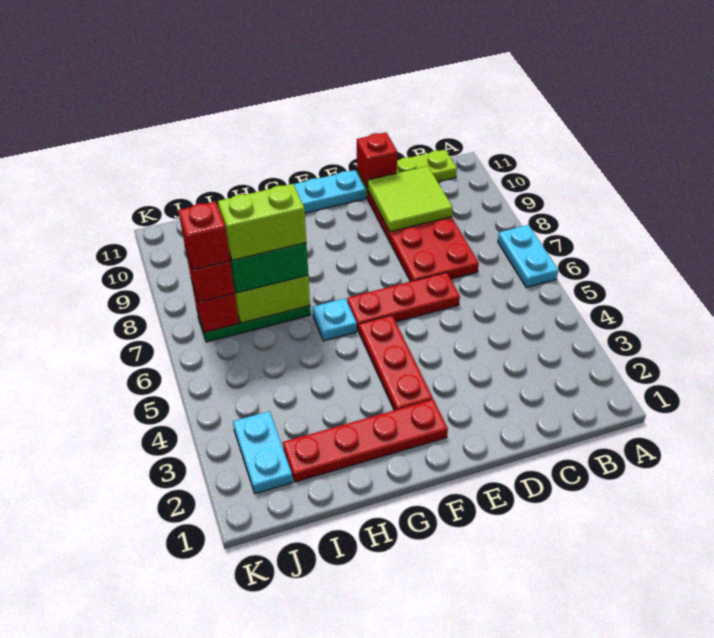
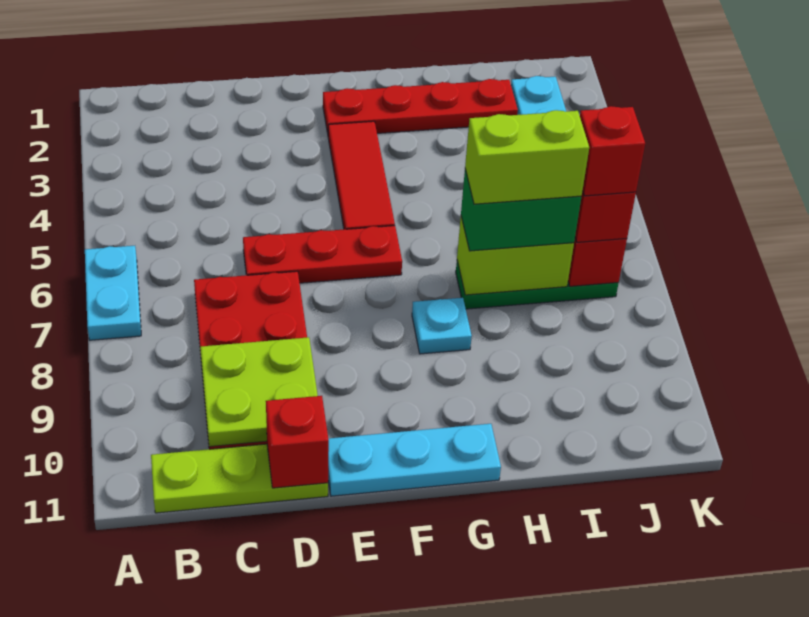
lime tile C9:D10 level 2 -> lime plate C9:D10 level 2
red plate F3:F5 level 1 -> red tile F3:F5 level 1
cyan plate G6 level 1 -> cyan plate G8 level 1

